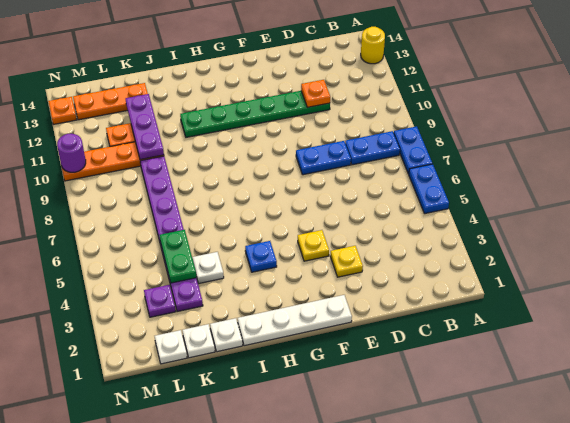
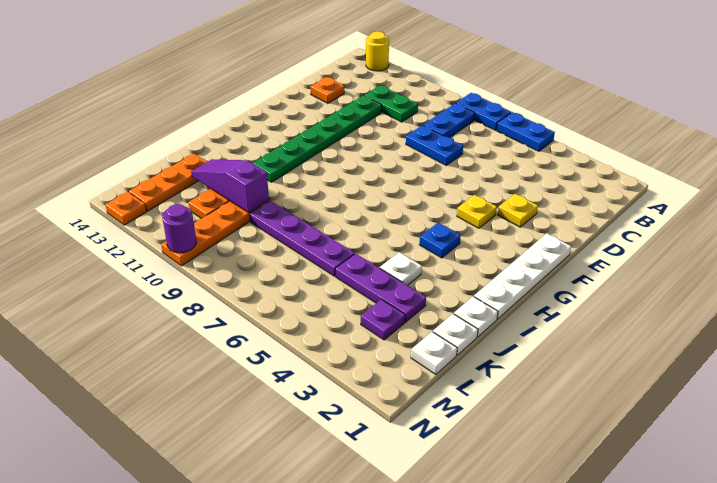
blue plate D8:E8 level 1 -> blue plate D7:D8 level 1
orange plate D11 level 2 -> orange plate D13 level 1
green plate K4:K5 level 2 -> green plate C10:C11 level 1
purple plate K10:K12 level 2 -> purple slope K10:K12 level 2 top 10

